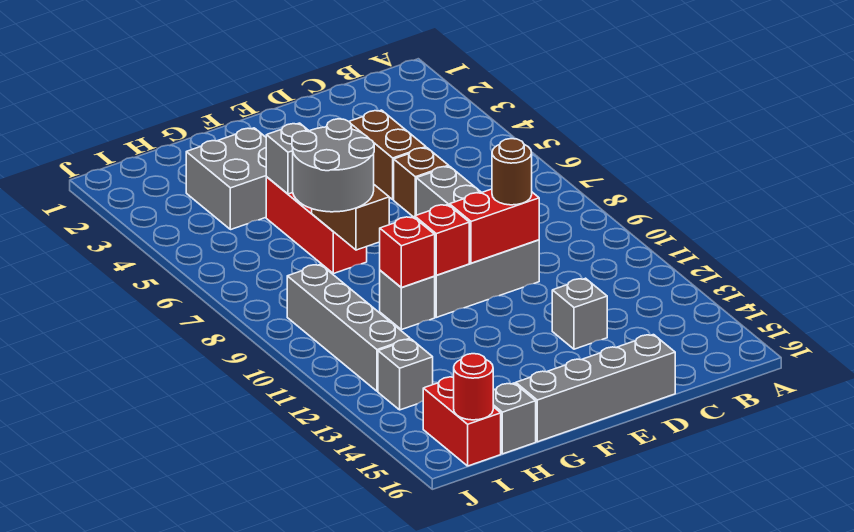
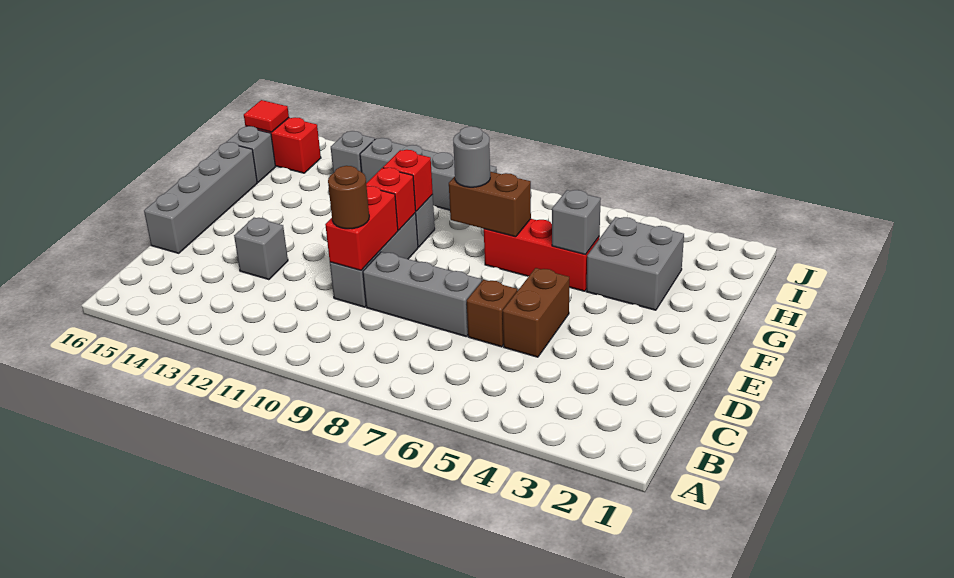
brown brick D4:D5 level 1 -> brown brick D5:E5 level 1
grey round brick G7:H8 level 3 -> grey round brick G8 level 3
red round brick I16 level 2 -> red tile I16 level 2

